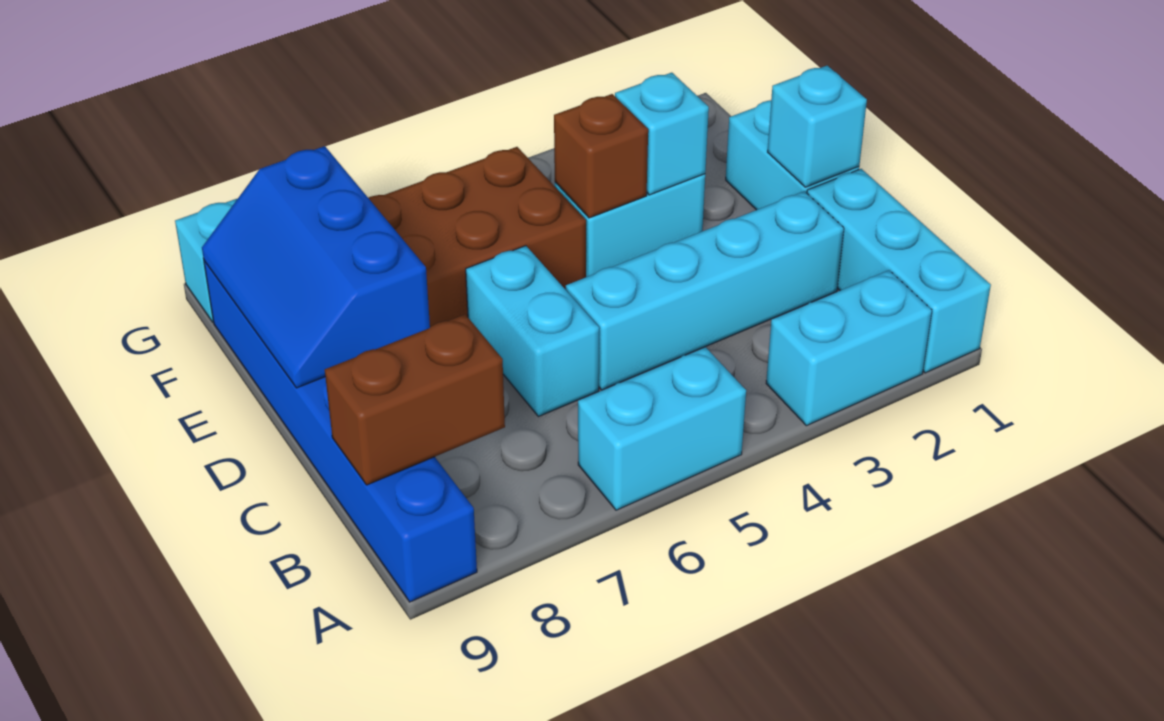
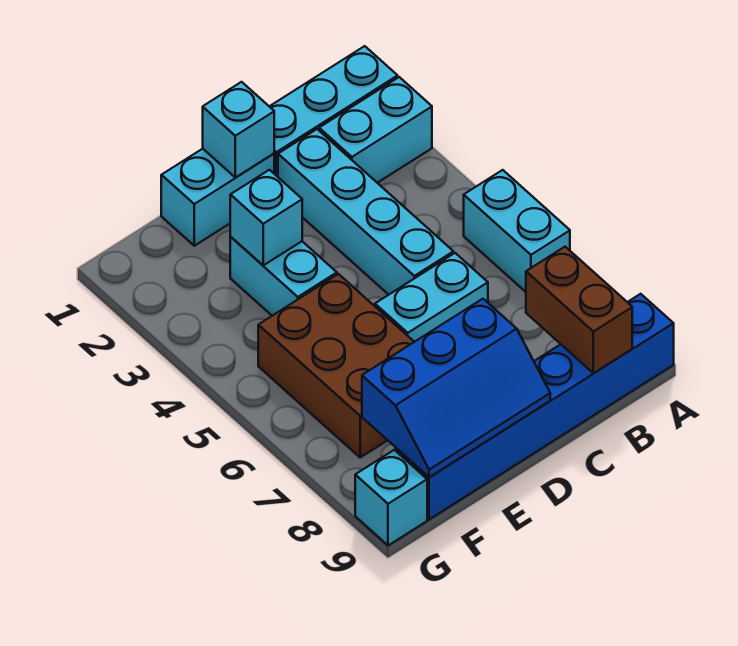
cyan brick A2:A3 level 1 -> cyan brick A2:B2 level 1
brown brick E4 level 2 -> none

